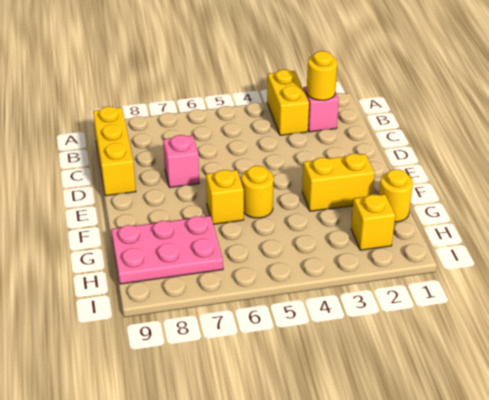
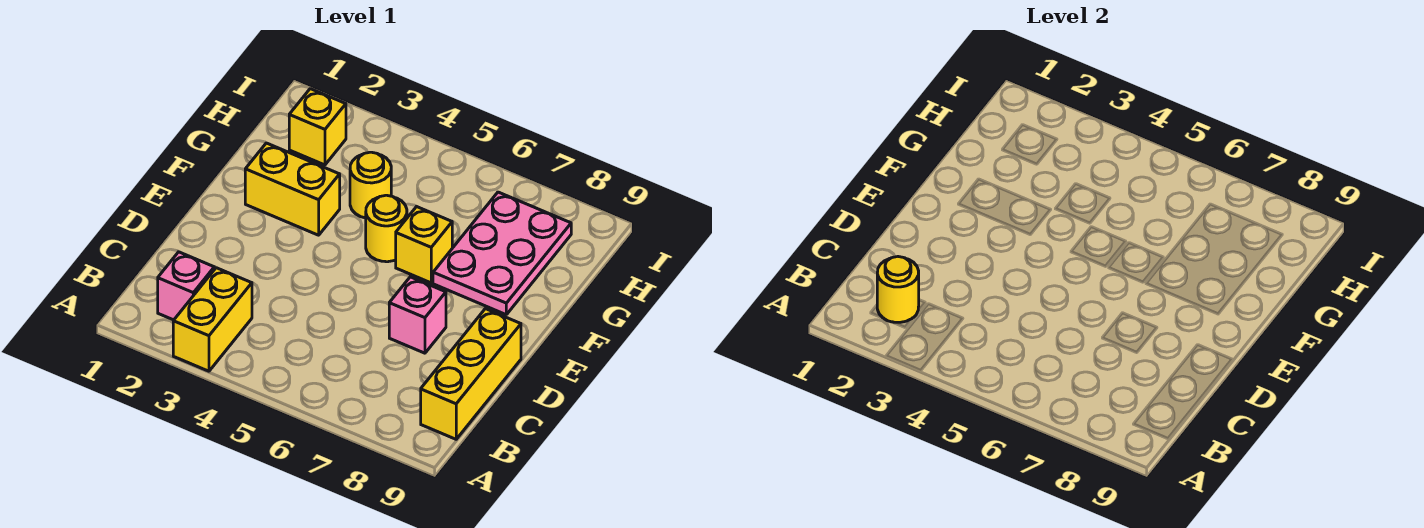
yellow round brick G1 level 1 -> yellow round brick G4 level 1
pink plate G7:H9 level 1 -> pink plate F7:H8 level 1

